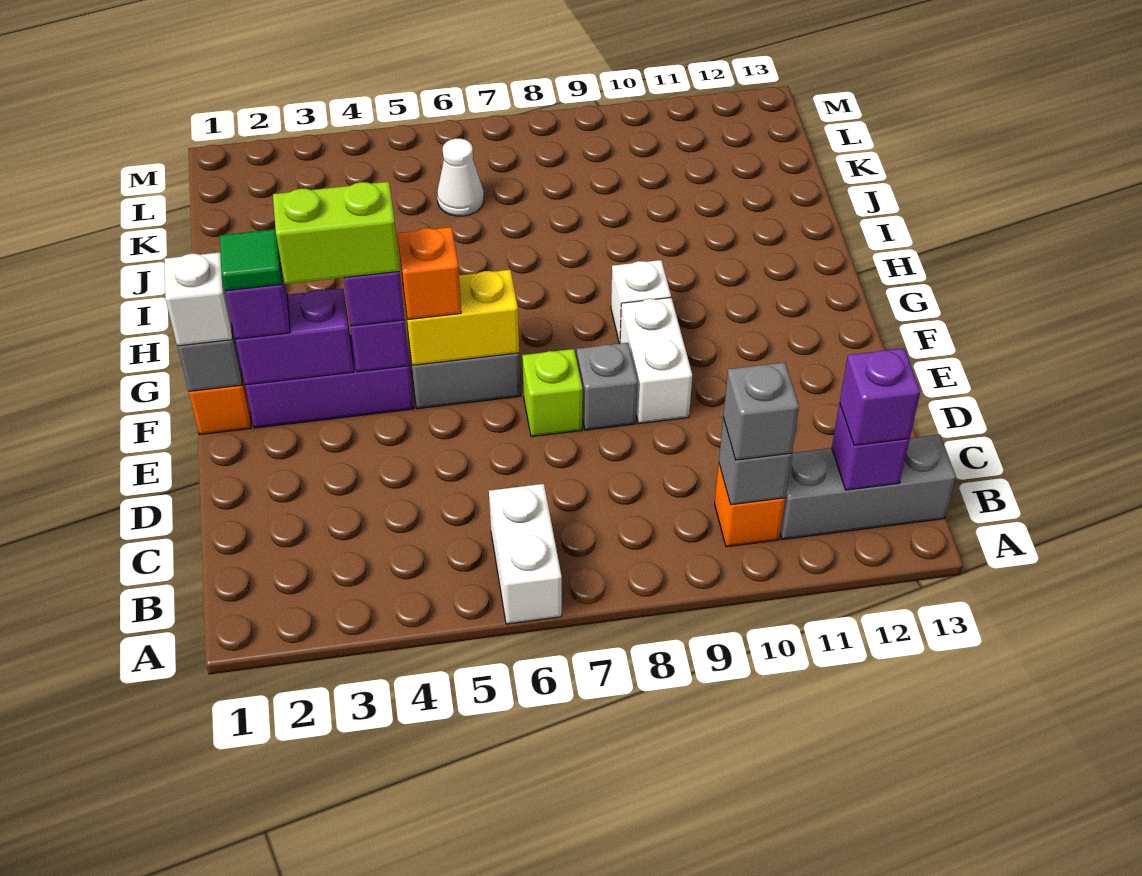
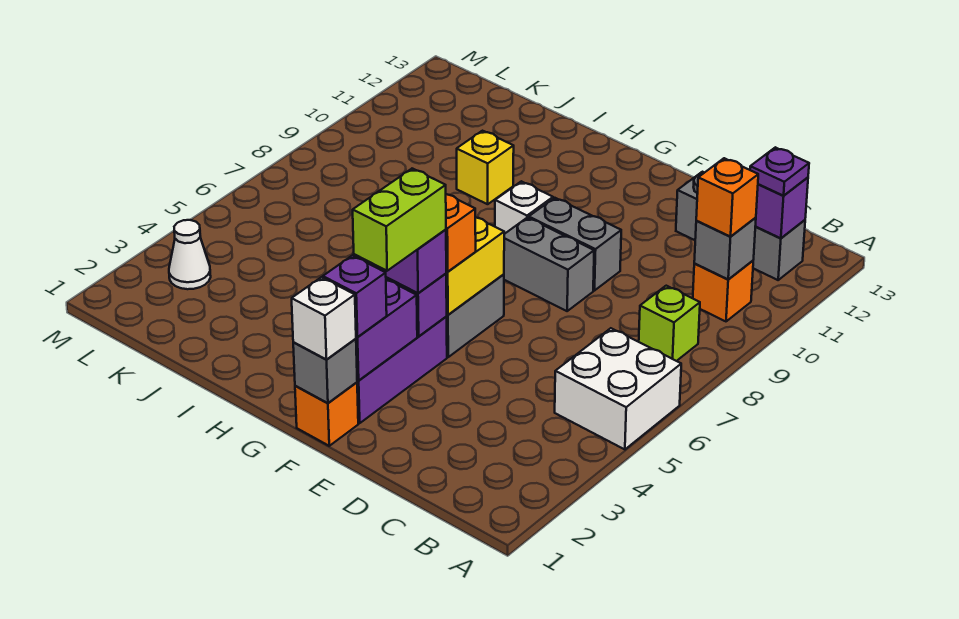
white brick A6:B6 level 1 -> white brick A5:B6 level 1
grey brick B10 level 3 -> orange brick B10 level 3
grey brick B11:B13 level 1 -> grey brick B12:D12 level 1
purple brick B12 level 3 -> purple plate B12 level 3
lime brick E7 level 1 -> lime brick B8 level 1
grey brick E8 level 1 -> grey brick E8:F8 level 1
white brick E9:F9 level 1 -> grey brick E9:F9 level 1
green tile F2 level 4 -> none
none -> yellow brick I10 level 1
white cone K6 level 1 -> white cone L3 level 1

